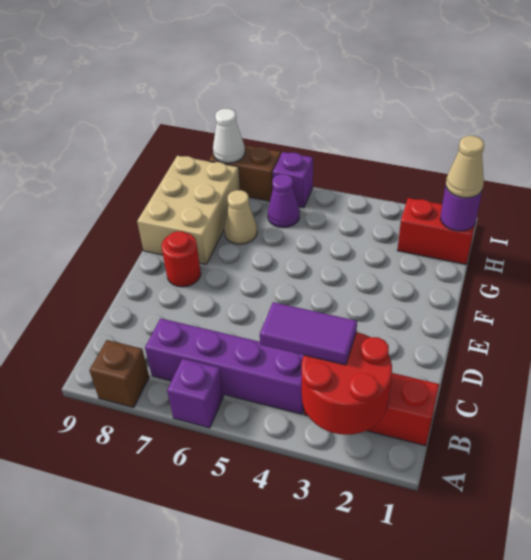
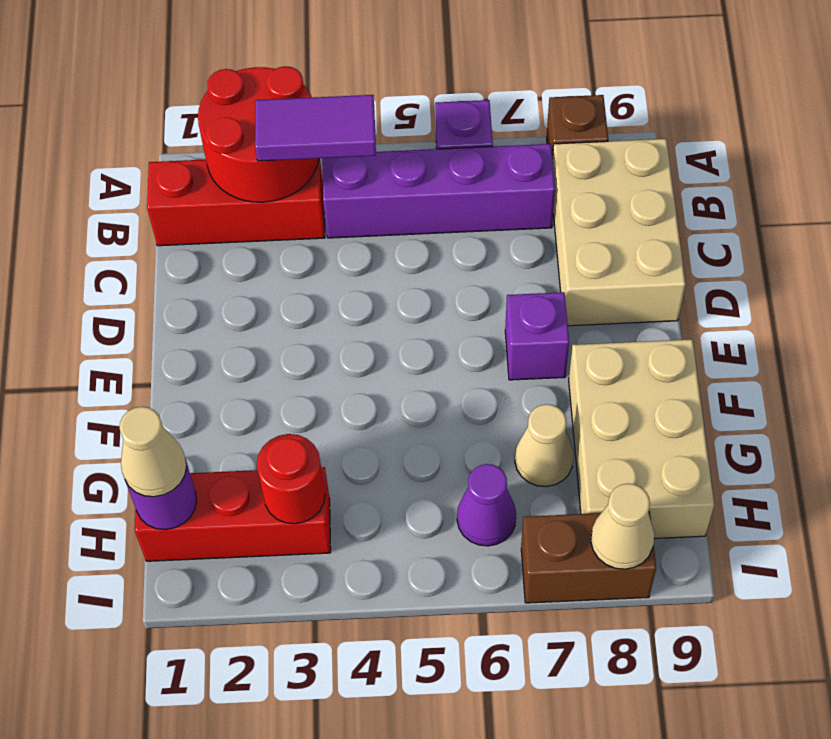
none -> tan brick B8:D9 level 1
red round brick E8 level 1 -> red round brick H3 level 2
red brick H1:H2 level 1 -> red brick H1:H3 level 1
purple brick I6 level 1 -> purple brick E7 level 1
white cone I8 level 2 -> tan cone I8 level 2

